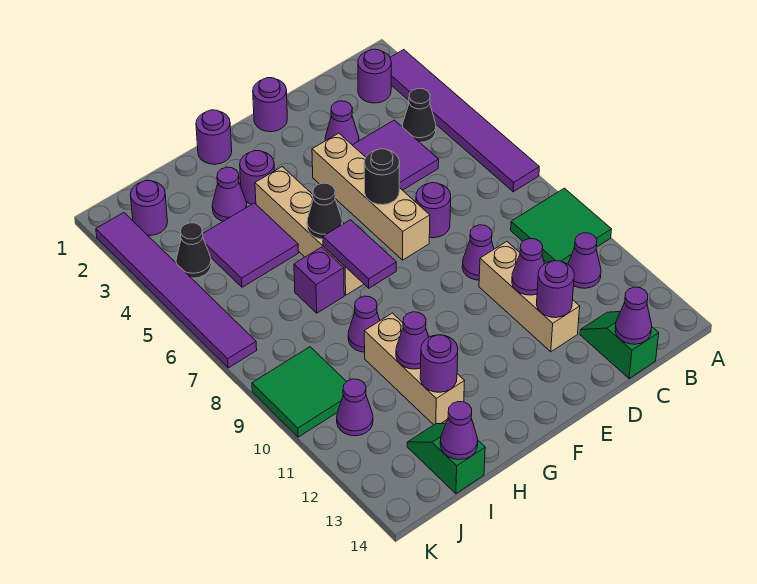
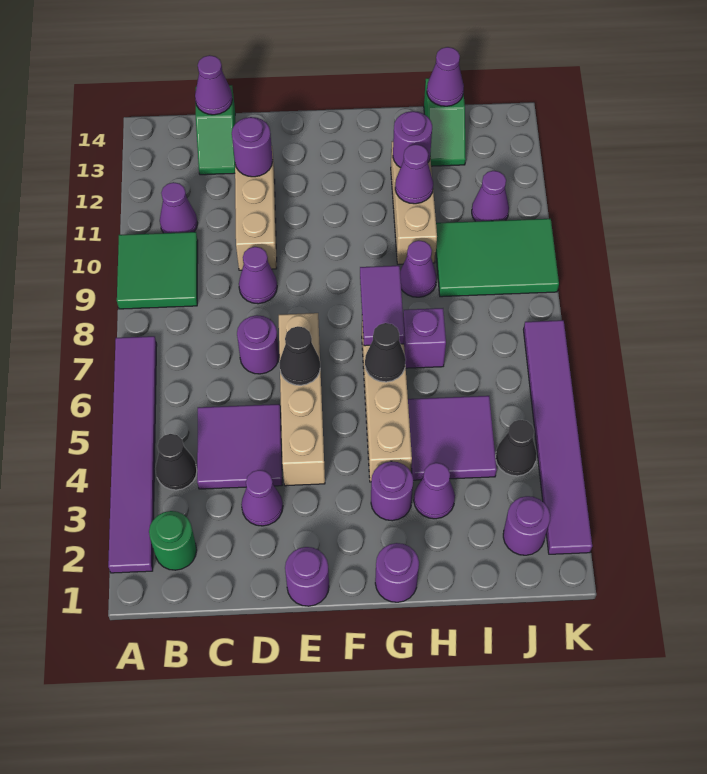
purple round brick B2 level 1 -> green round brick B2 level 1
purple cone D11 level 2 -> none
black round brick E6 level 2 -> black cone E6 level 2
green tile J9:K10 level 1 -> green tile I9:K10 level 1

